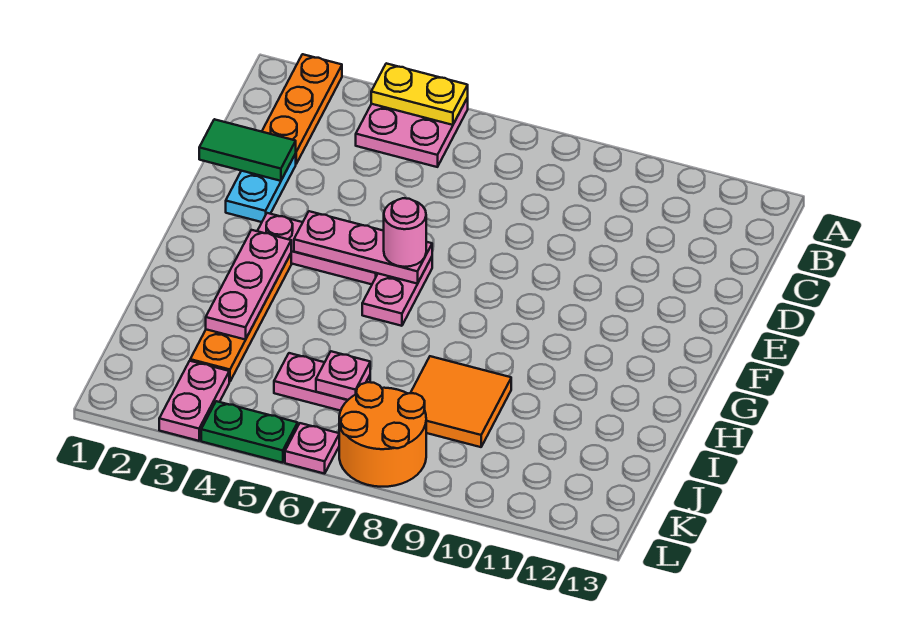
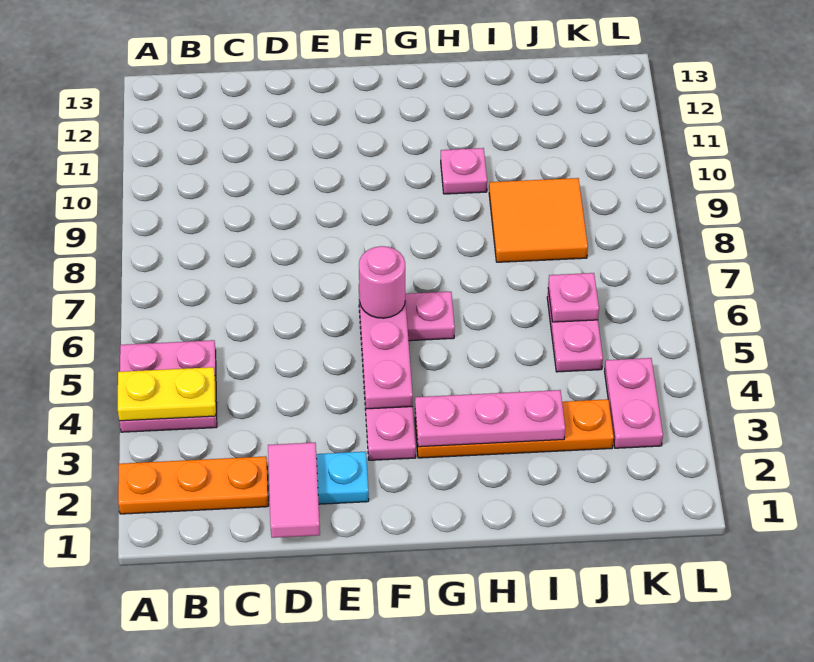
yellow plate A4:A5 level 2 -> yellow plate A4:B4 level 2
green tile D1:D2 level 2 -> pink tile D1:D2 level 2
pink plate K3:L3 level 1 -> pink plate K3:K4 level 1
orange round brick K7:L8 level 1 -> none
green plate L4:L5 level 1 -> none
pink plate L6 level 1 -> pink plate H10 level 1

